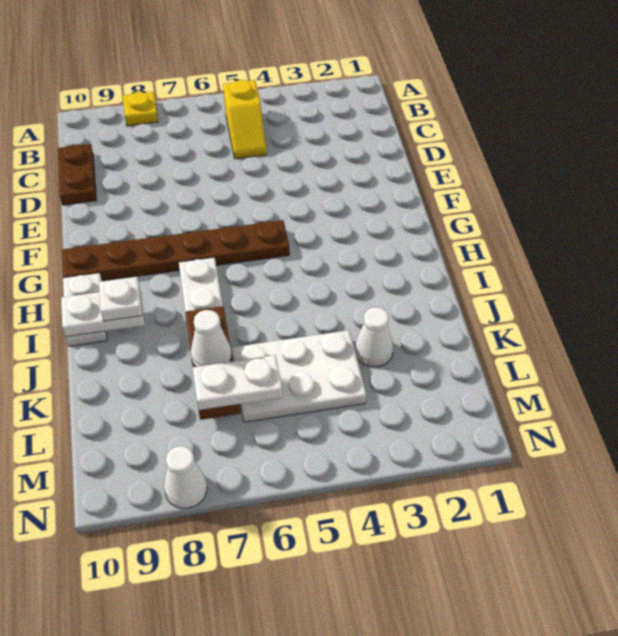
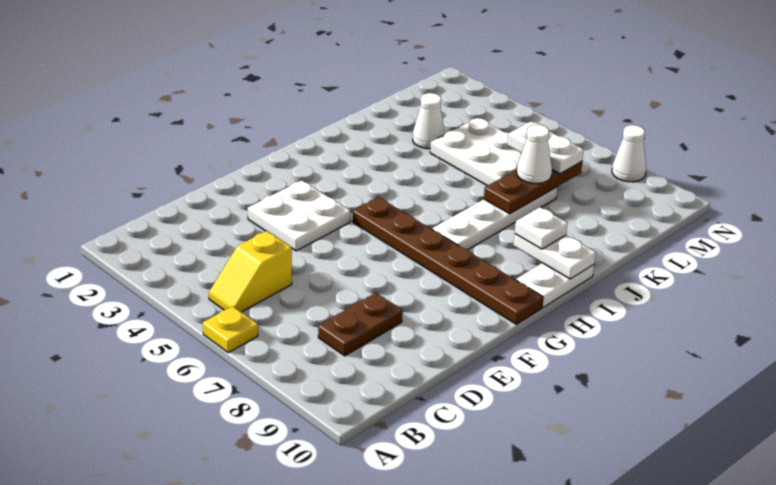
yellow plate A8 level 1 -> yellow plate A6 level 1
yellow slope B5:C5 level 1 top B -> yellow slope B5:C5 level 1 top C
brown plate C10:D10 level 1 -> brown plate C8:D8 level 1
none -> white plate E3:F4 level 1

